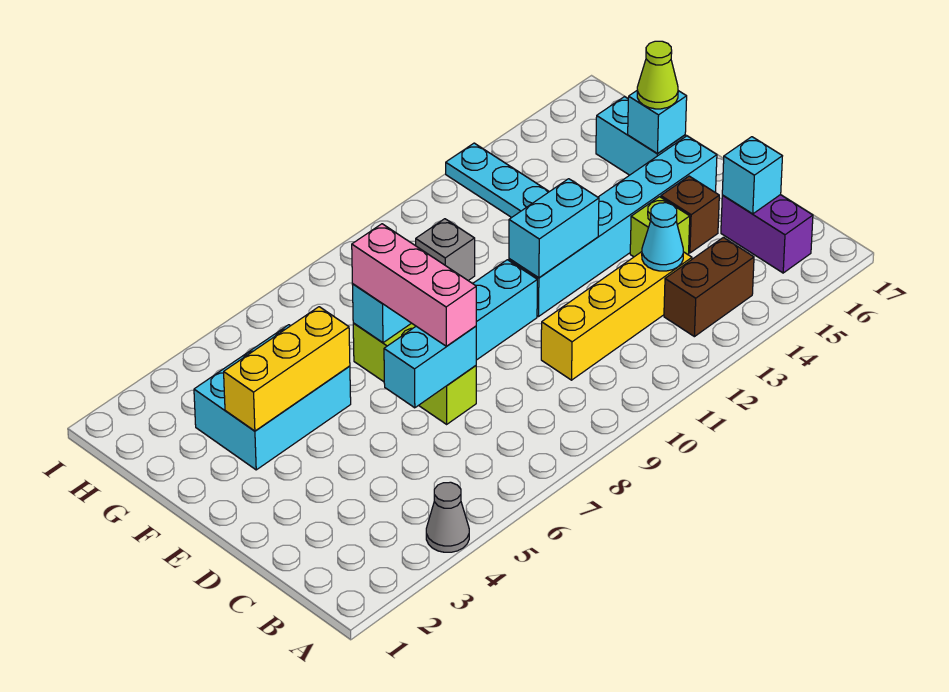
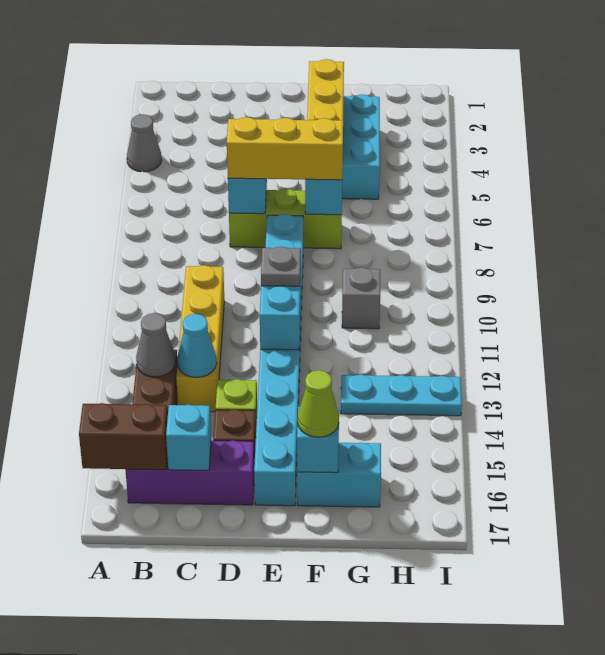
none -> brown brick A16:B16 level 2
none -> grey cone B13 level 2
purple brick B16:C16 level 1 -> purple brick B16:D16 level 1
pink brick D7:F7 level 3 -> yellow brick D7:F7 level 3
none -> grey plate E11 level 3

